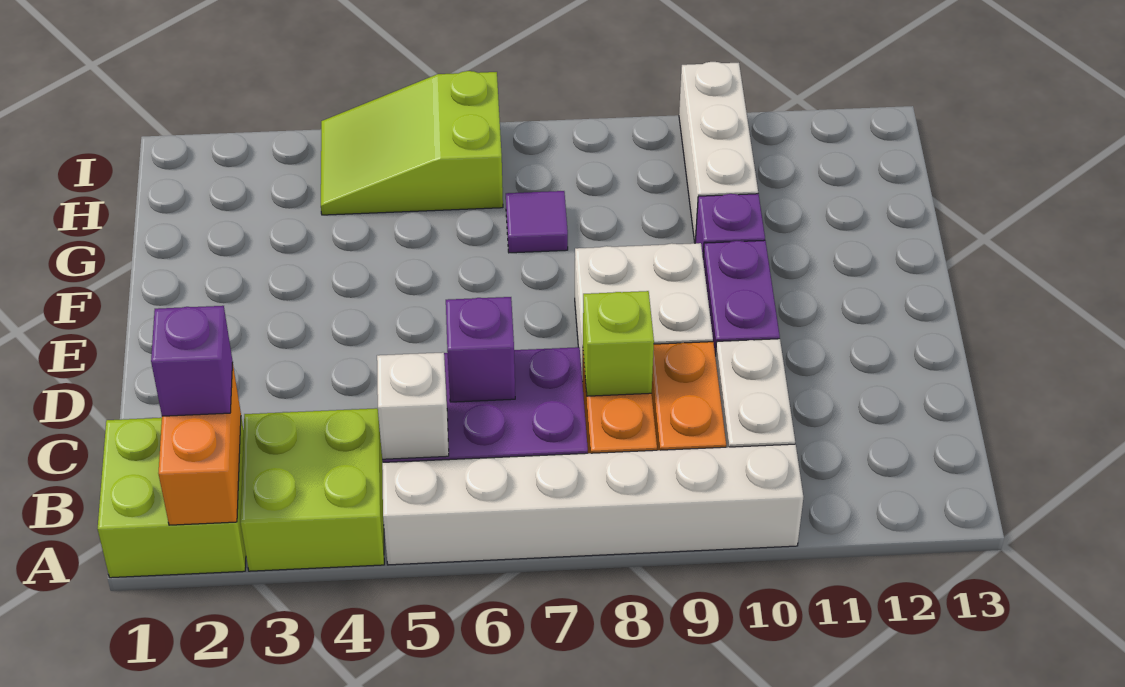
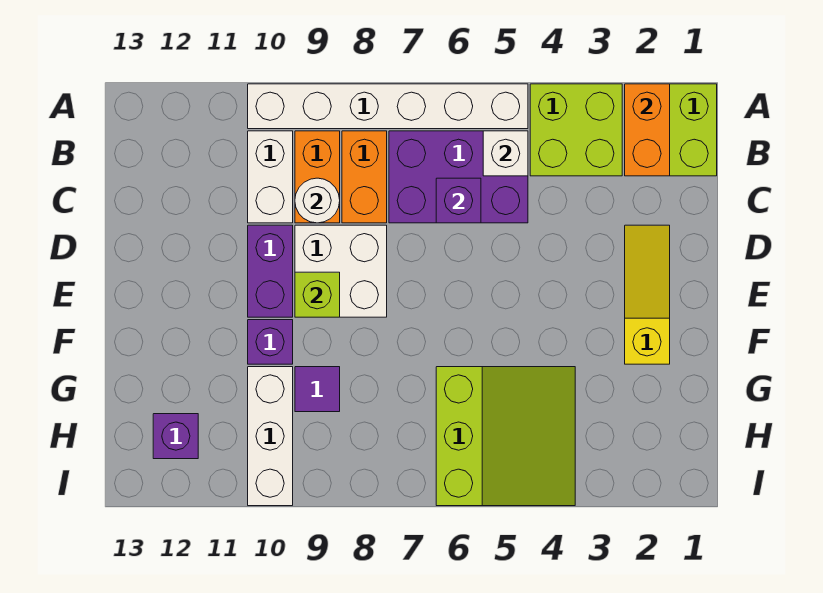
purple brick B2 level 3 -> purple brick H12 level 1
lime brick C8 level 2 -> lime brick E9 level 2
none -> white round brick C9 level 2
none -> yellow slope D2:F2 level 1 top F
purple tile G7 level 1 -> purple tile G9 level 1
lime slope H4:I6 level 1 top 6 -> lime slope G4:I6 level 1 top 6

